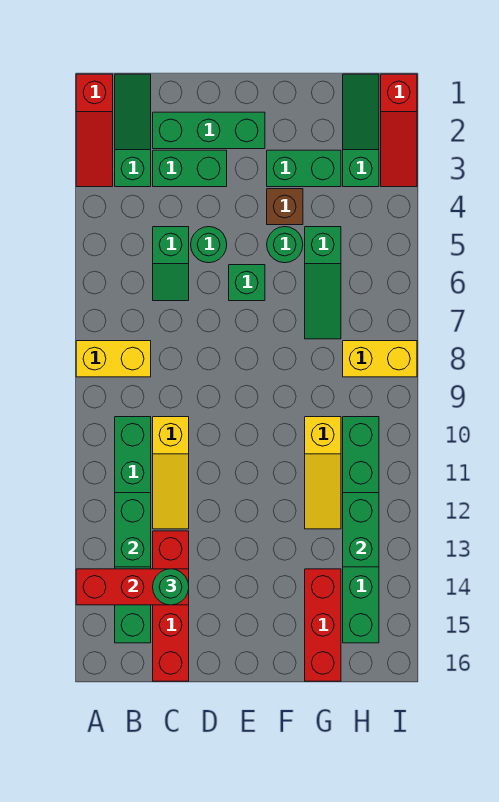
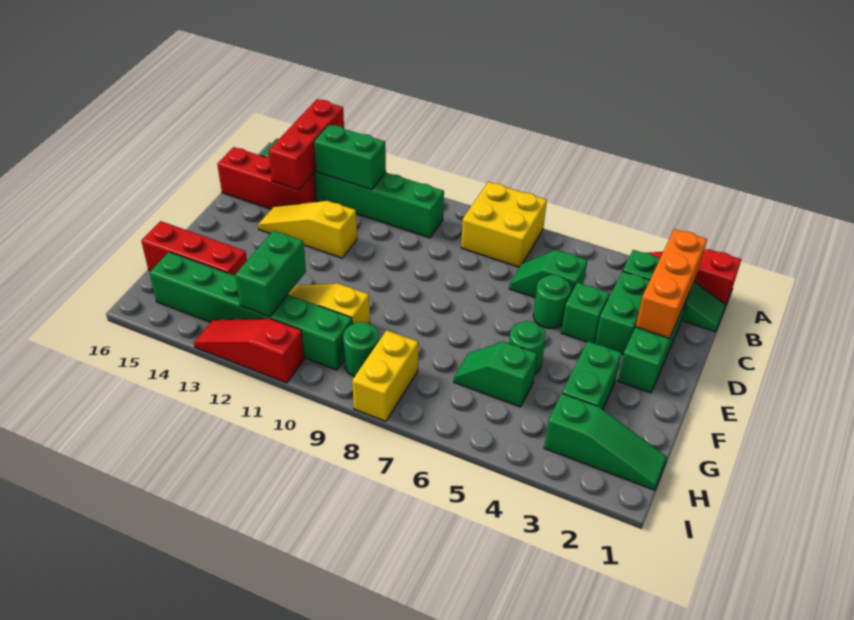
yellow brick A8:B8 level 1 -> yellow brick A7:B8 level 1
none -> orange brick B2:D2 level 2
yellow slope C10:C12 level 1 top 10 -> yellow slope D12:D14 level 1 top 12
red brick C13:C16 level 1 -> red brick C14:C16 level 1
green round brick C14 level 3 -> green round brick H9 level 1
green brick E6 level 1 -> green brick D4 level 1
brown brick F4 level 1 -> none
green slope G5:G7 level 1 top 5 -> green slope G5:G6 level 1 top 5
green brick H12:H13 level 2 -> green brick G12:H12 level 2
red slope I1:I3 level 1 top 1 -> red slope I11:I13 level 1 top 11

